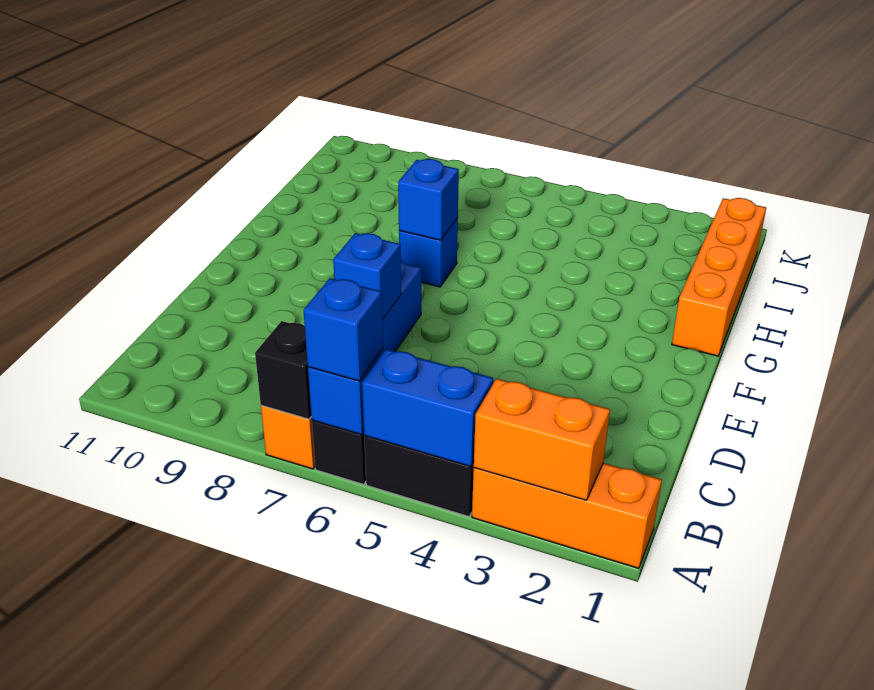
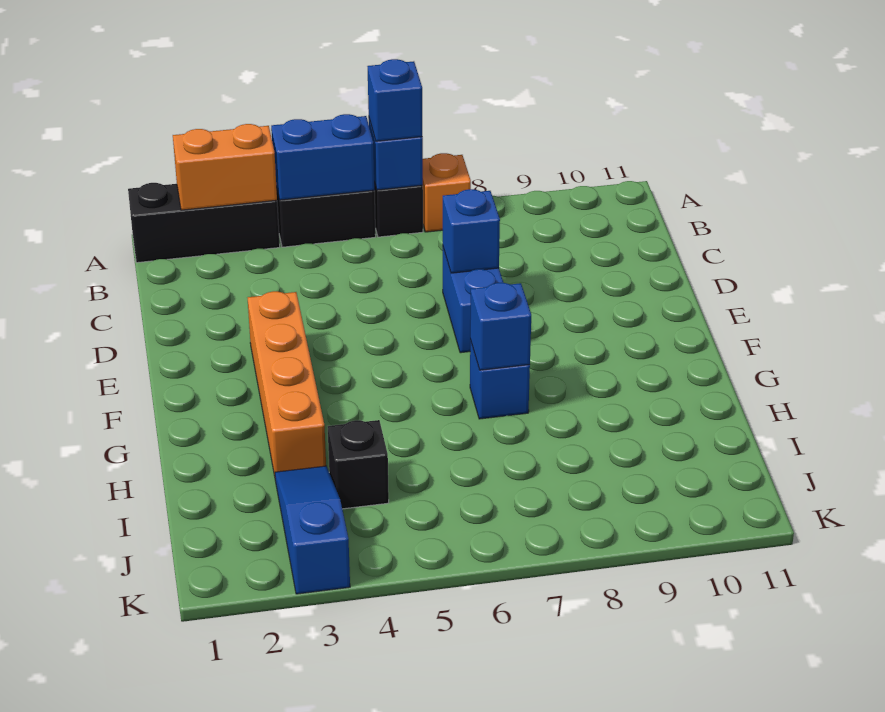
orange brick A1:A3 level 1 -> black brick A1:A3 level 1
black brick A7 level 2 -> black brick I4 level 1
orange brick G1:J1 level 1 -> orange brick E3:H3 level 1
none -> blue slope I3:K3 level 1 top K

